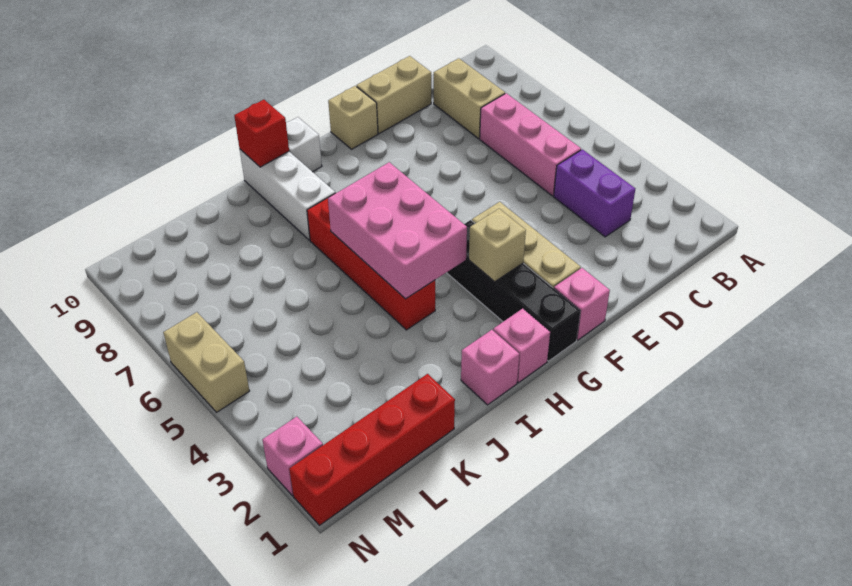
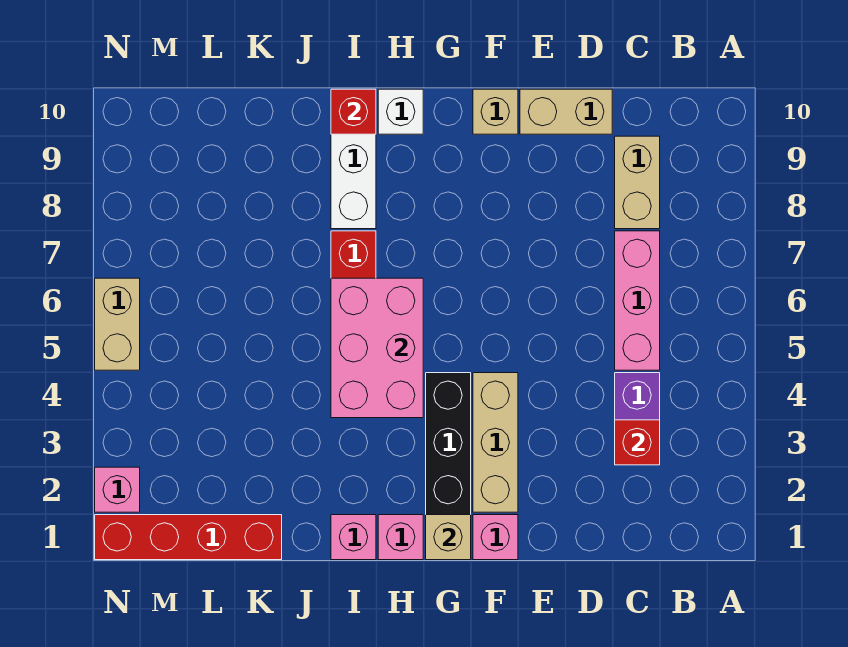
none -> red brick C3 level 2
tan brick G3 level 2 -> tan brick G1 level 2

